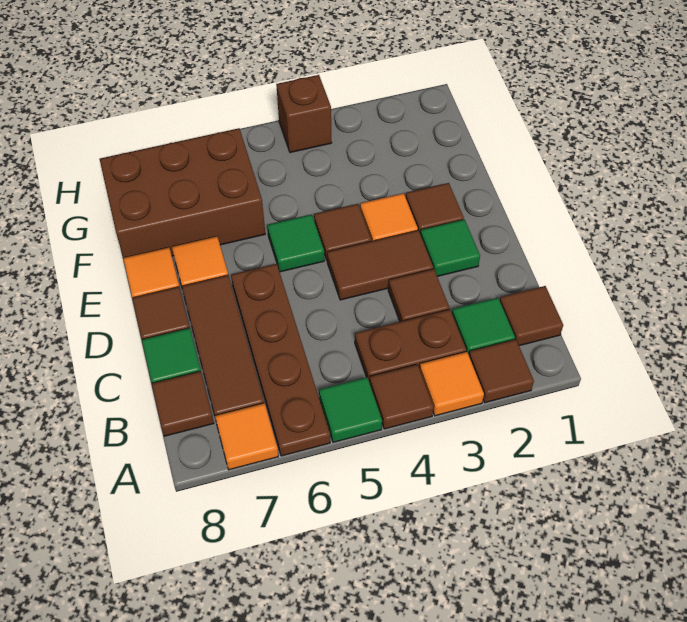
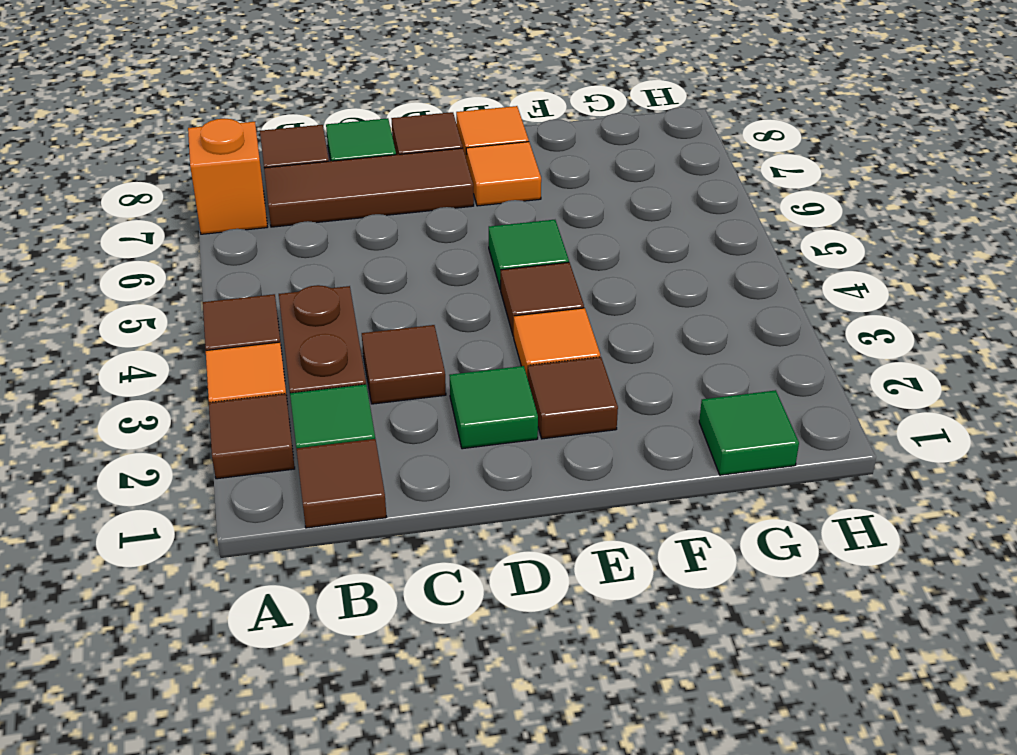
green tile A5 level 1 -> green tile G1 level 1
brown plate A6:D6 level 1 -> none
orange tile A7 level 1 -> orange brick A7 level 1
brown tile D3:D4 level 1 -> none
brown brick F6:G8 level 1 -> none
brown brick H4 level 1 -> none

